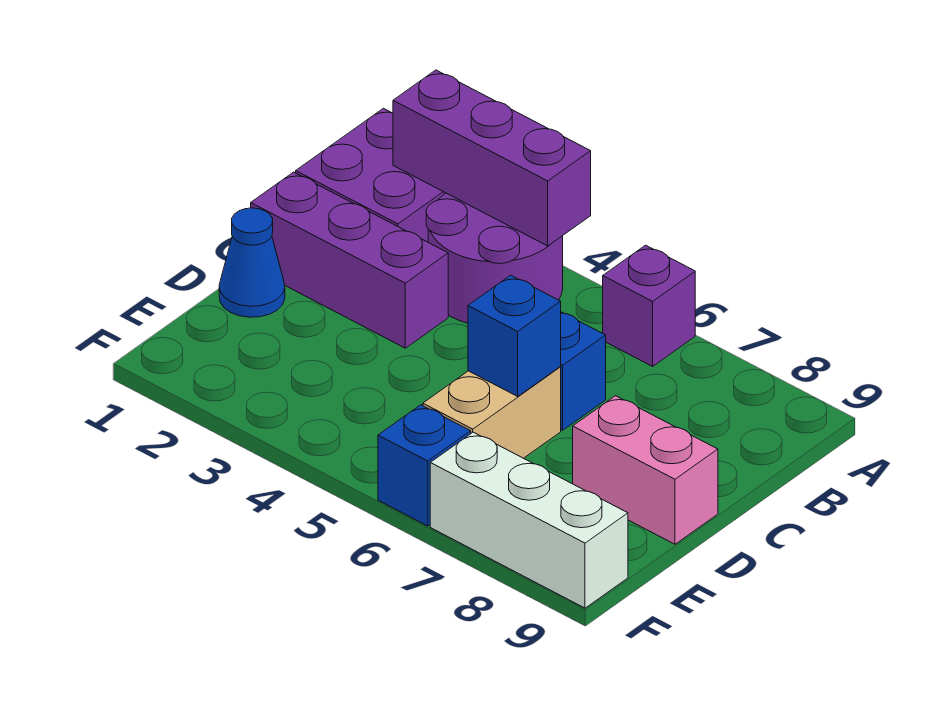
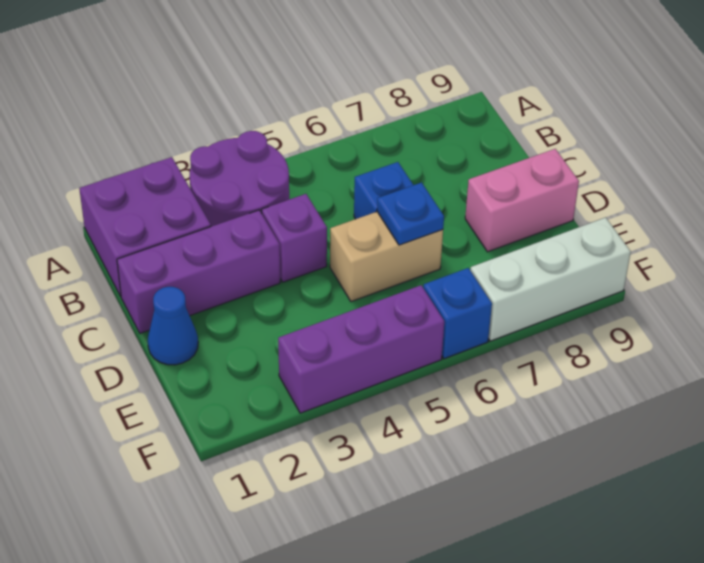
purple brick A2:A4 level 2 -> purple brick F3:F5 level 1
purple brick A6 level 1 -> purple brick C4 level 1
tan brick D6:E6 level 1 -> tan brick D5:D6 level 1
blue brick D6 level 2 -> blue plate D6 level 2

